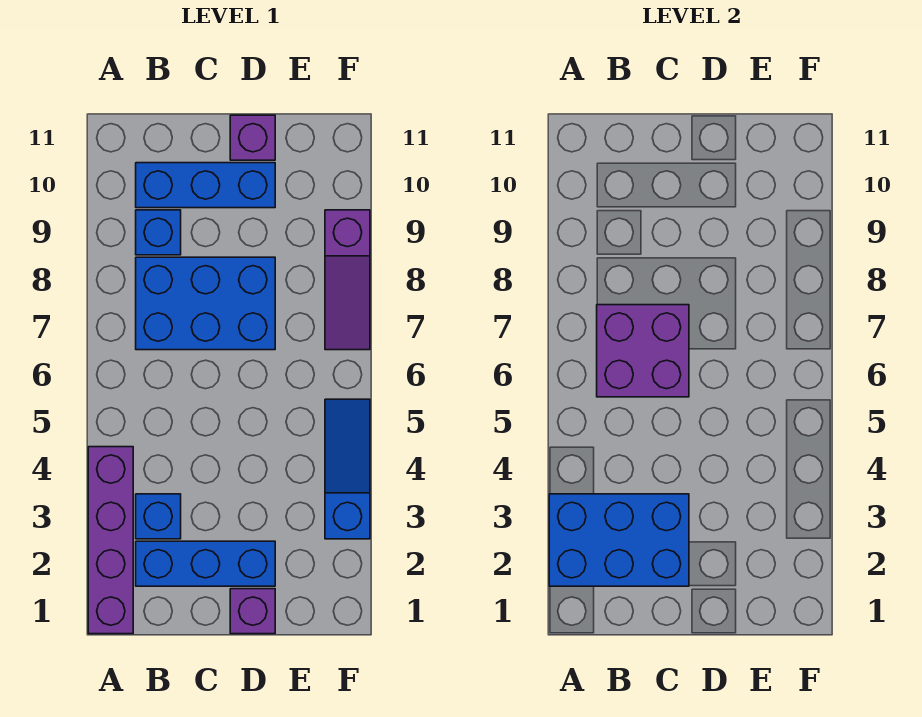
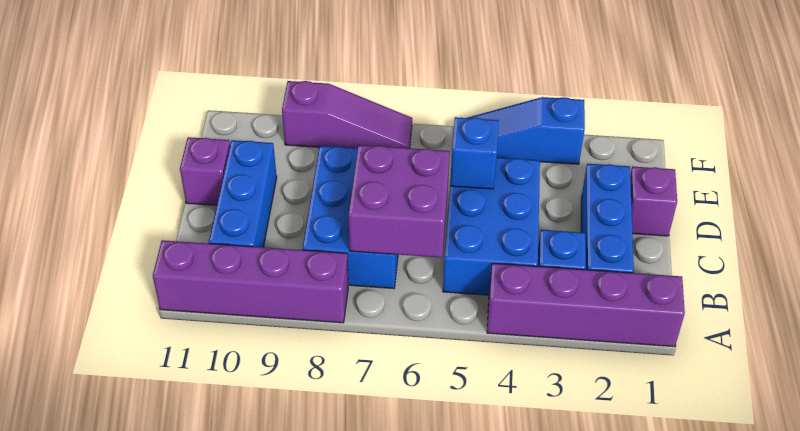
blue brick A2:C3 level 2 -> blue brick B4:D5 level 1
none -> purple brick A8:A11 level 1
blue brick B9 level 1 -> blue brick D5 level 2

